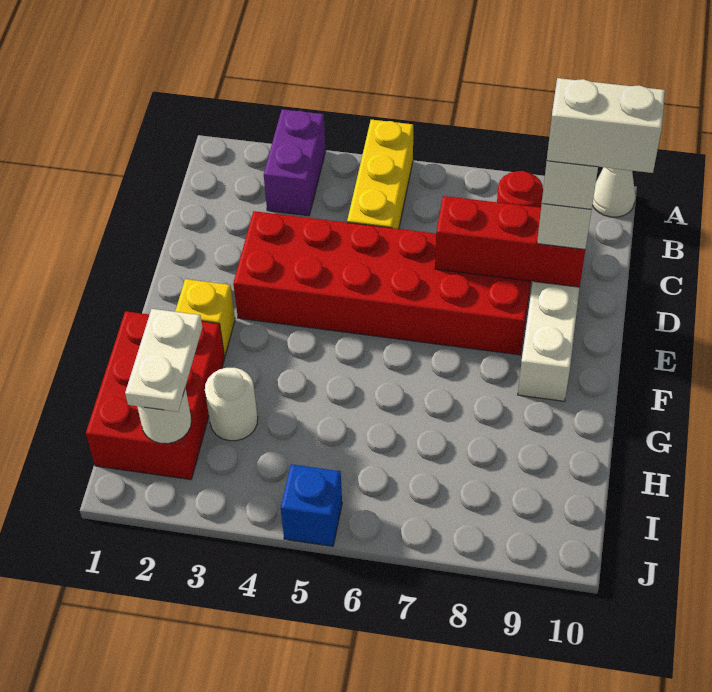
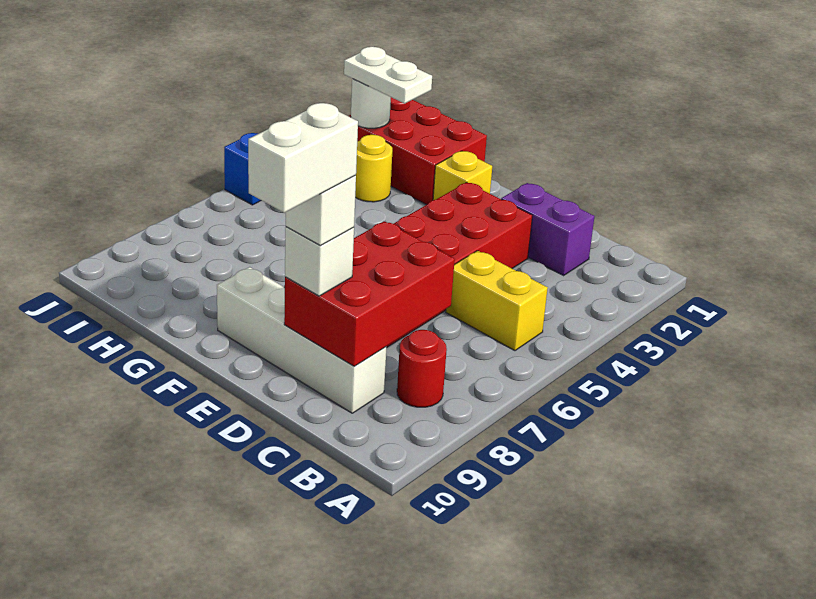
purple brick A3:B3 level 1 -> purple brick C2:D2 level 1
yellow brick A5:C5 level 1 -> yellow brick B5:C5 level 1
white cone A10 level 1 -> none
red brick D7:D9 level 2 -> red brick C7:D9 level 2
white round brick H3 level 1 -> yellow round brick H3 level 1

